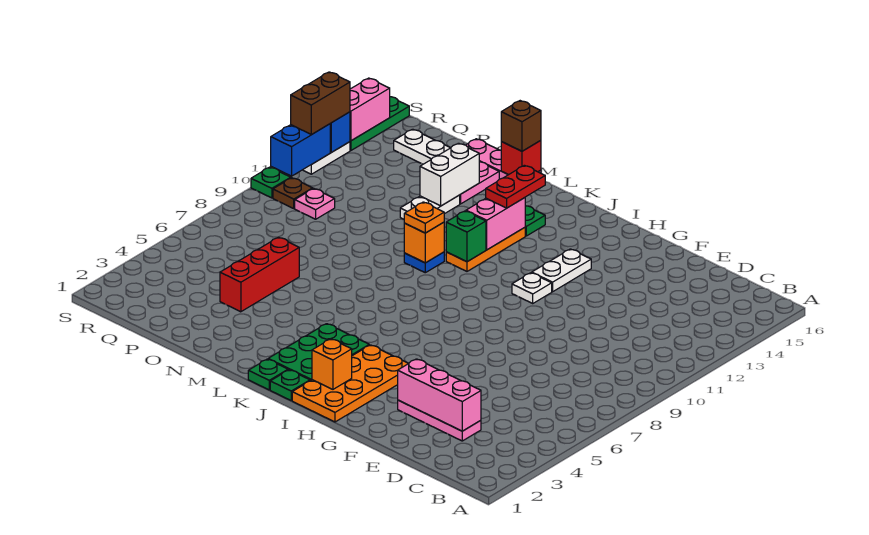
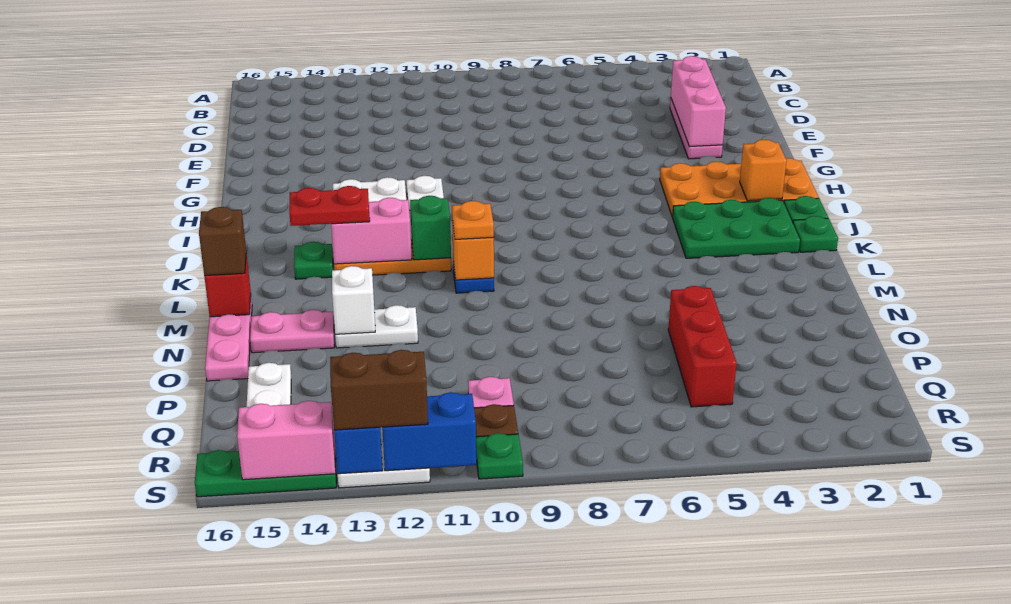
white brick N13:N14 level 2 -> white brick N13 level 2
red brick O4:O6 level 1 -> red brick O5:Q5 level 1

